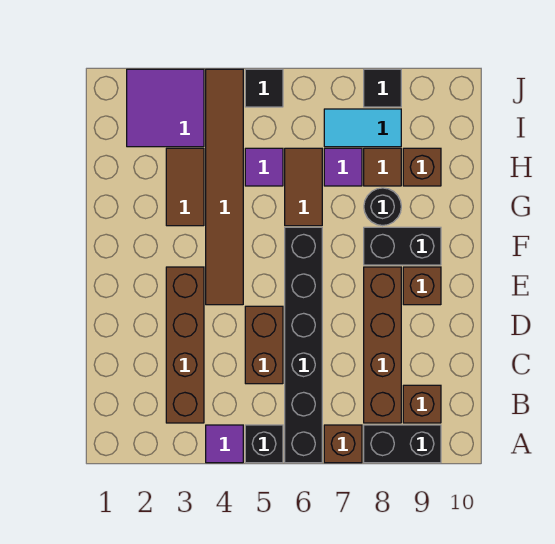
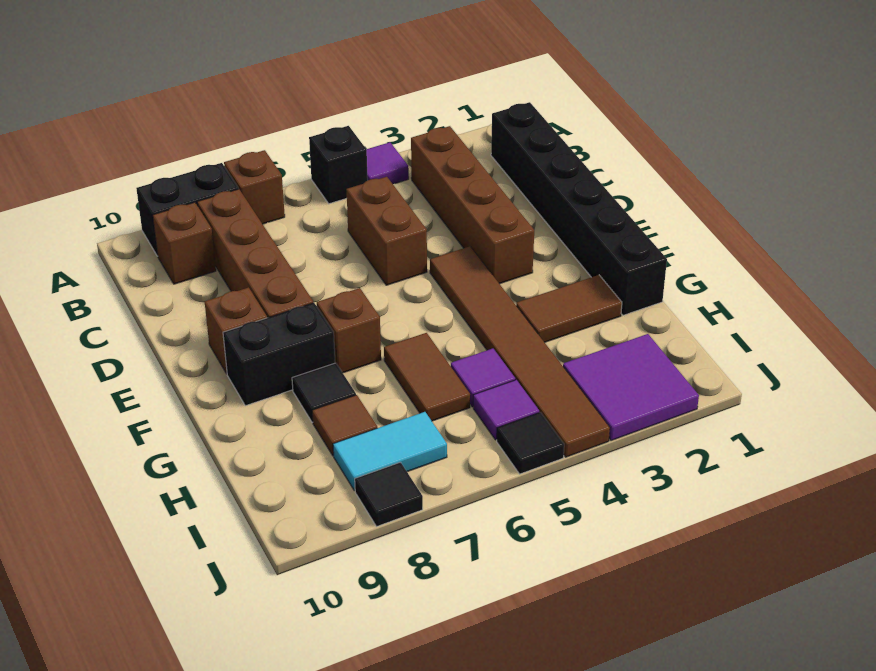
black brick A6:F6 level 1 -> black brick B1:G1 level 1
brown tile G3:H3 level 1 -> brown tile G2:G3 level 1
black round brick G8 level 1 -> black tile G8 level 1
purple tile H7 level 1 -> purple tile I5 level 1
brown brick H9 level 1 -> brown brick F7 level 1

